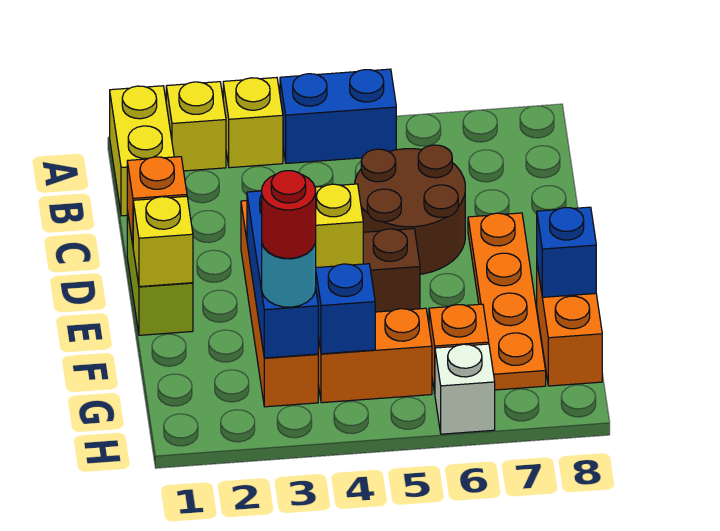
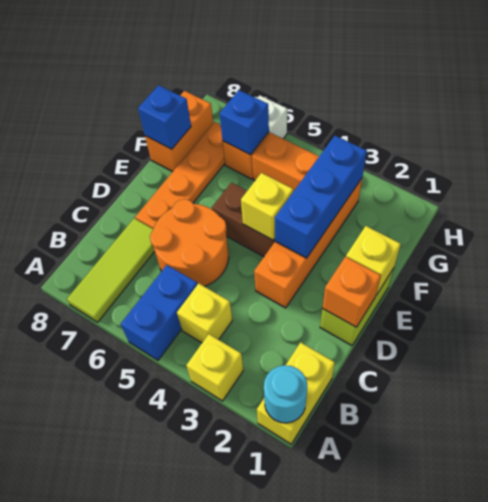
yellow brick A2 level 1 -> yellow brick B4 level 1
blue brick A4:A5 level 1 -> blue brick A5:B5 level 1
none -> lime tile A7:C7 level 1
brown round brick C5:D6 level 1 -> orange round brick C5:D6 level 1
cyan round brick G3 level 3 -> cyan round brick A1 level 2
red round brick G3 level 4 -> none
blue brick G4 level 2 -> blue brick G6 level 2

